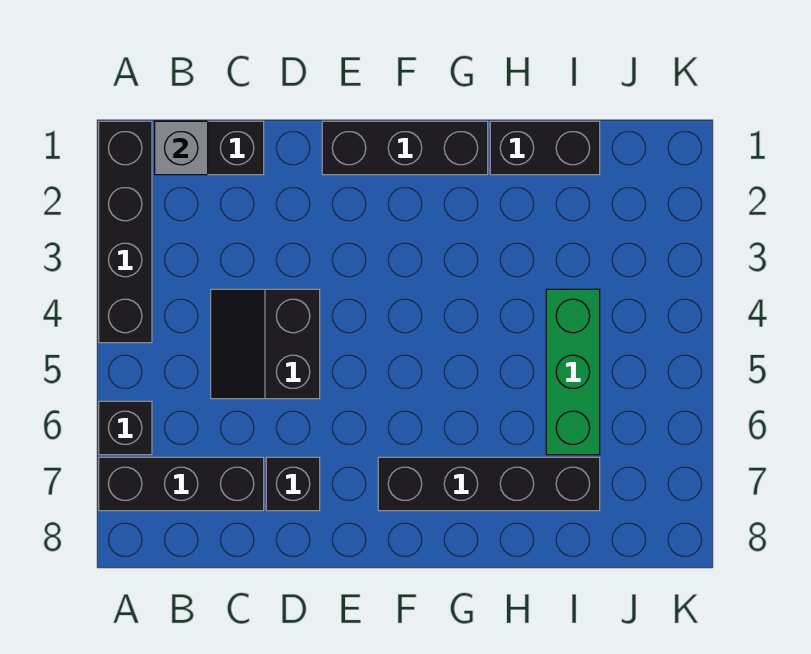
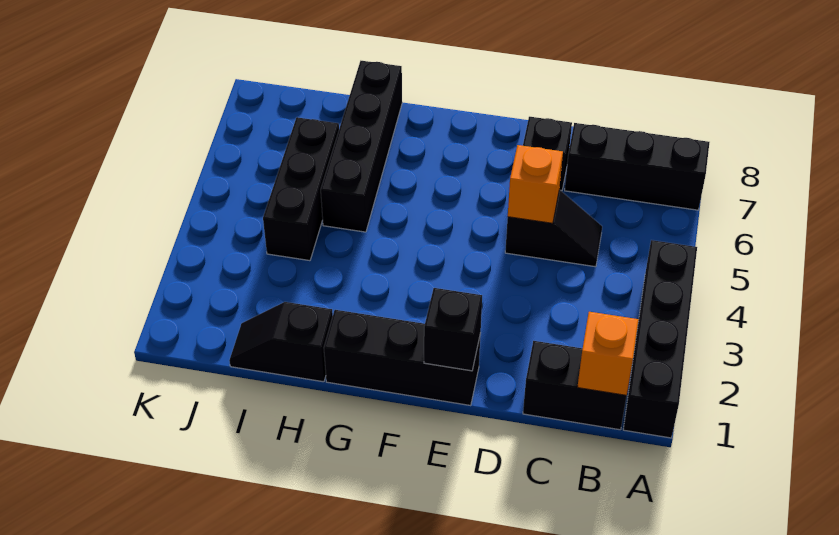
black brick A6 level 1 -> black brick E1 level 2
grey brick B1 level 2 -> orange brick B1 level 2
black slope C4:D5 level 1 top D -> black slope C5:D5 level 1 top D
none -> orange brick D5 level 2
black brick F7:I7 level 1 -> black brick H5:H8 level 1
black brick H1:I1 level 1 -> black slope H1:I1 level 1 top H
green brick I4:I6 level 1 -> black brick I4:I6 level 1

